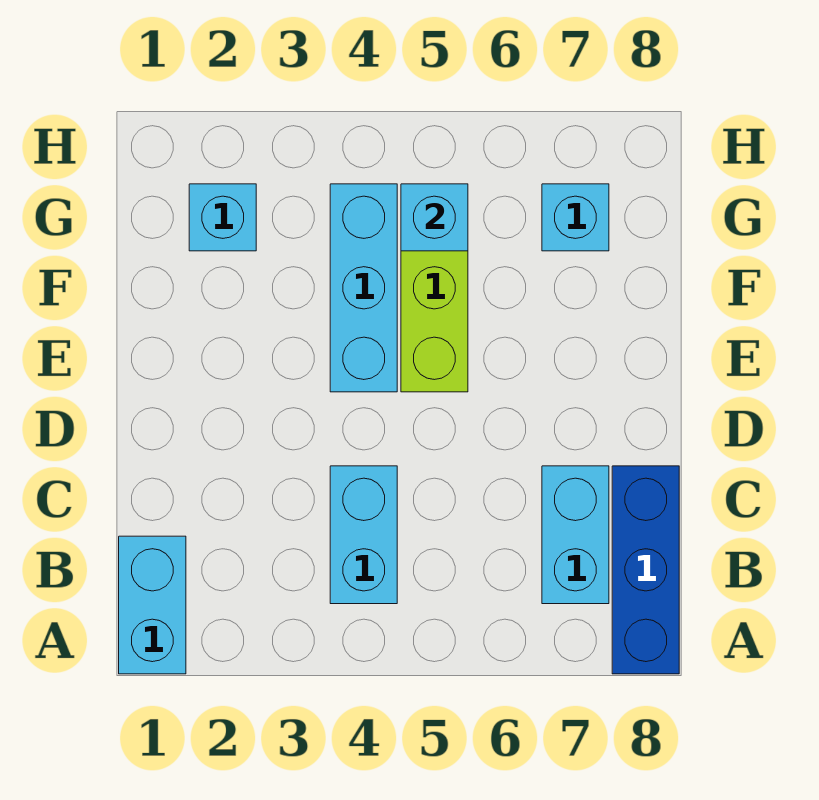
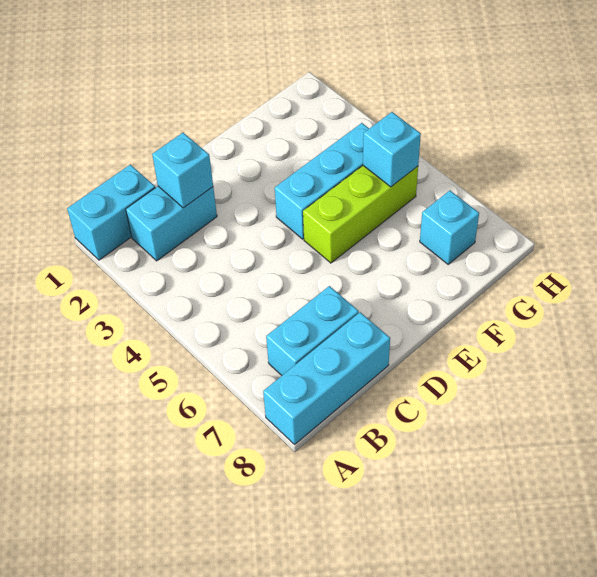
blue brick A8:C8 level 1 -> cyan brick A8:C8 level 1
cyan brick B4:C4 level 1 -> cyan brick B2:C2 level 1
cyan brick G2 level 1 -> cyan brick C2 level 2

